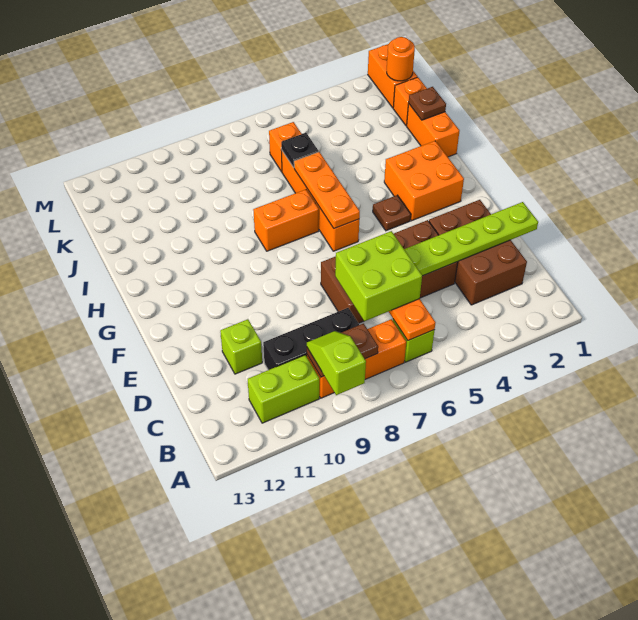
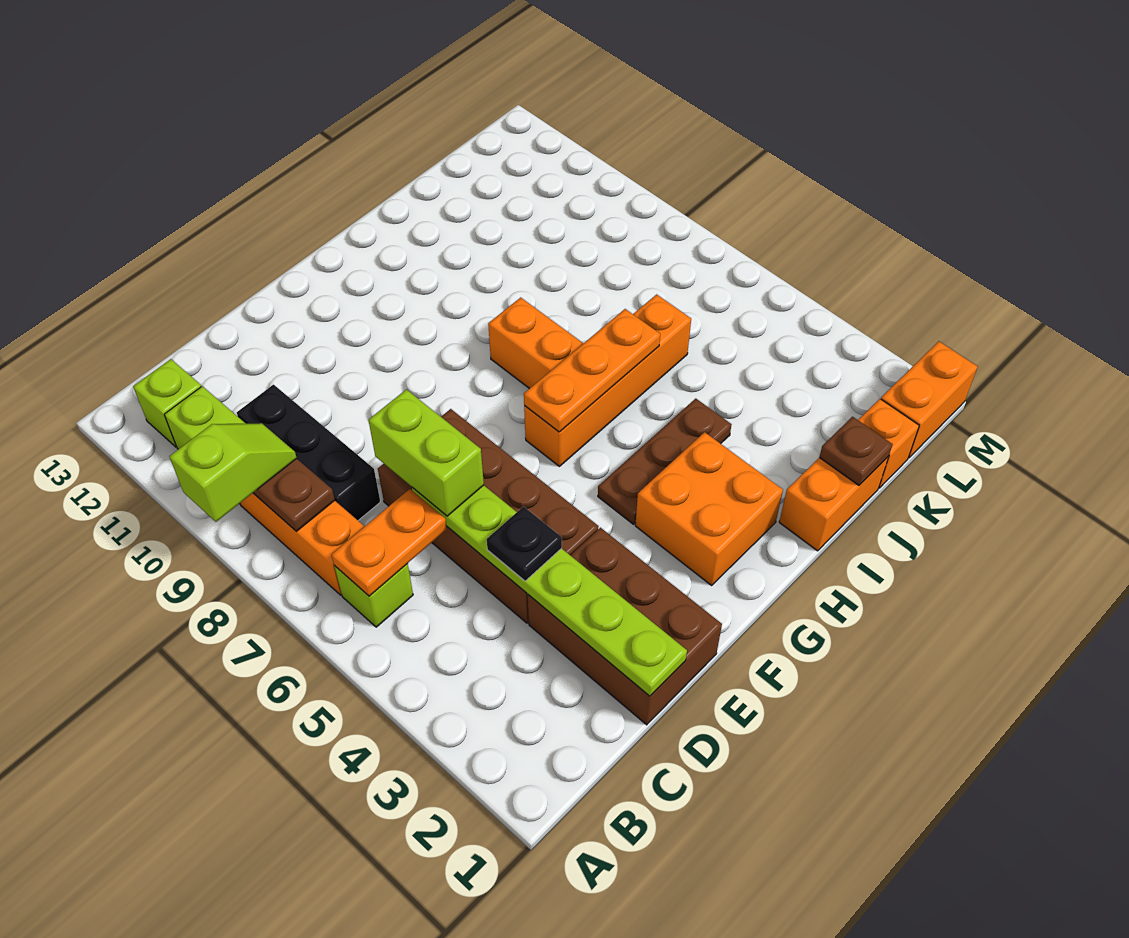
brown brick C2:E3 level 1 -> brown brick D1:E3 level 1
lime brick C6:D7 level 3 -> lime brick D6:D7 level 3
lime brick D11 level 1 -> lime brick B12 level 1
brown plate G4 level 1 -> brown plate G4:I4 level 1
black plate J6 level 2 -> black plate D4 level 3
orange brick K6 level 1 -> none
orange round brick L1 level 2 -> none

